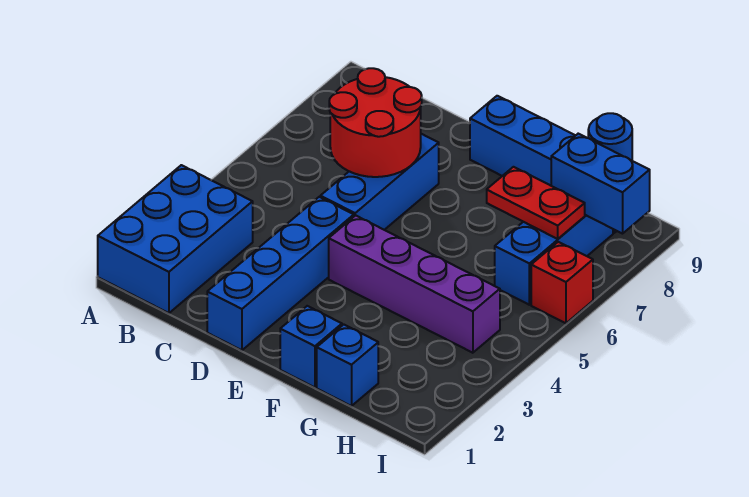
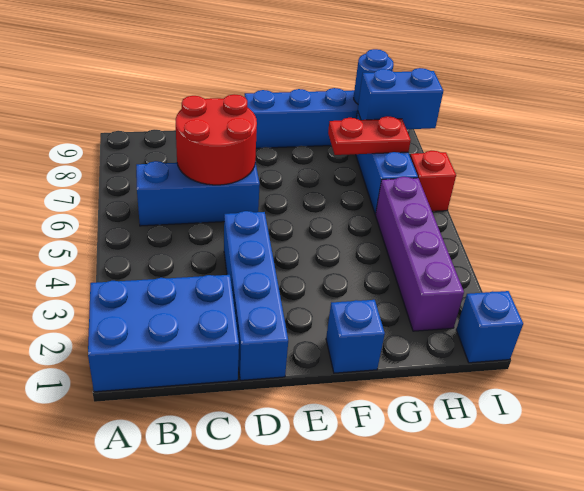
blue brick A1:B3 level 1 -> blue brick A1:C2 level 1
blue brick D5:D7 level 1 -> blue brick B6:D6 level 1
purple brick E4:H4 level 1 -> purple brick H2:H5 level 1
blue brick G1 level 1 -> blue brick I1 level 1

